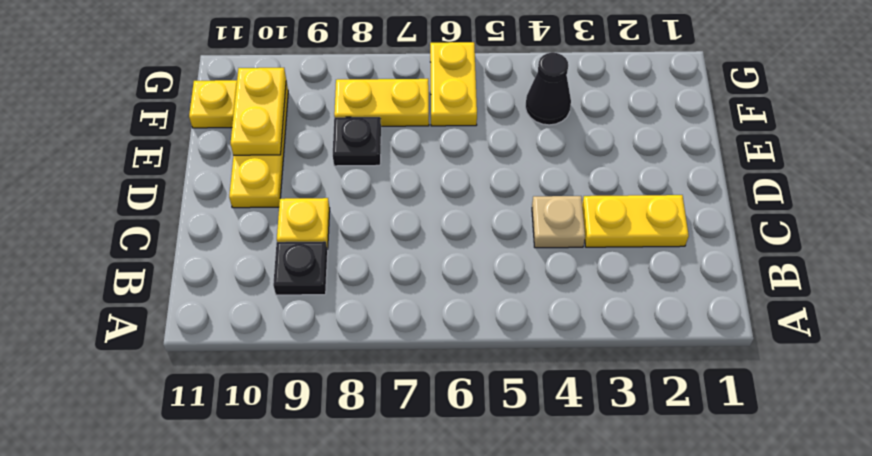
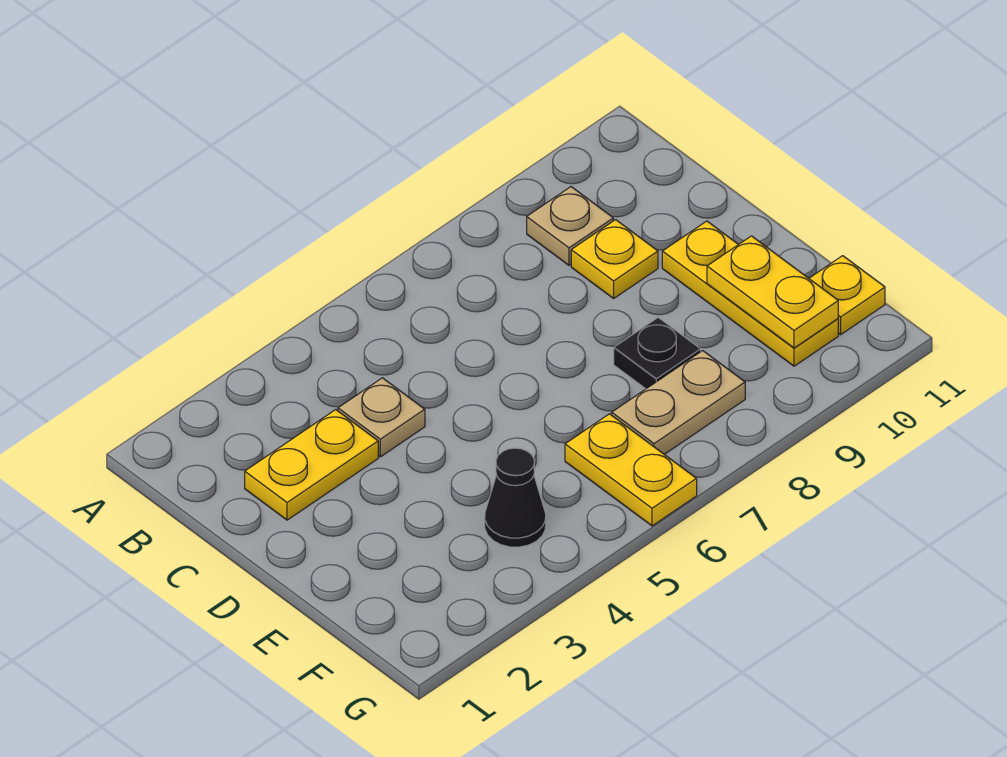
black plate B9 level 1 -> tan plate B9 level 1
yellow plate F7:F8 level 1 -> tan plate F7:F8 level 1

